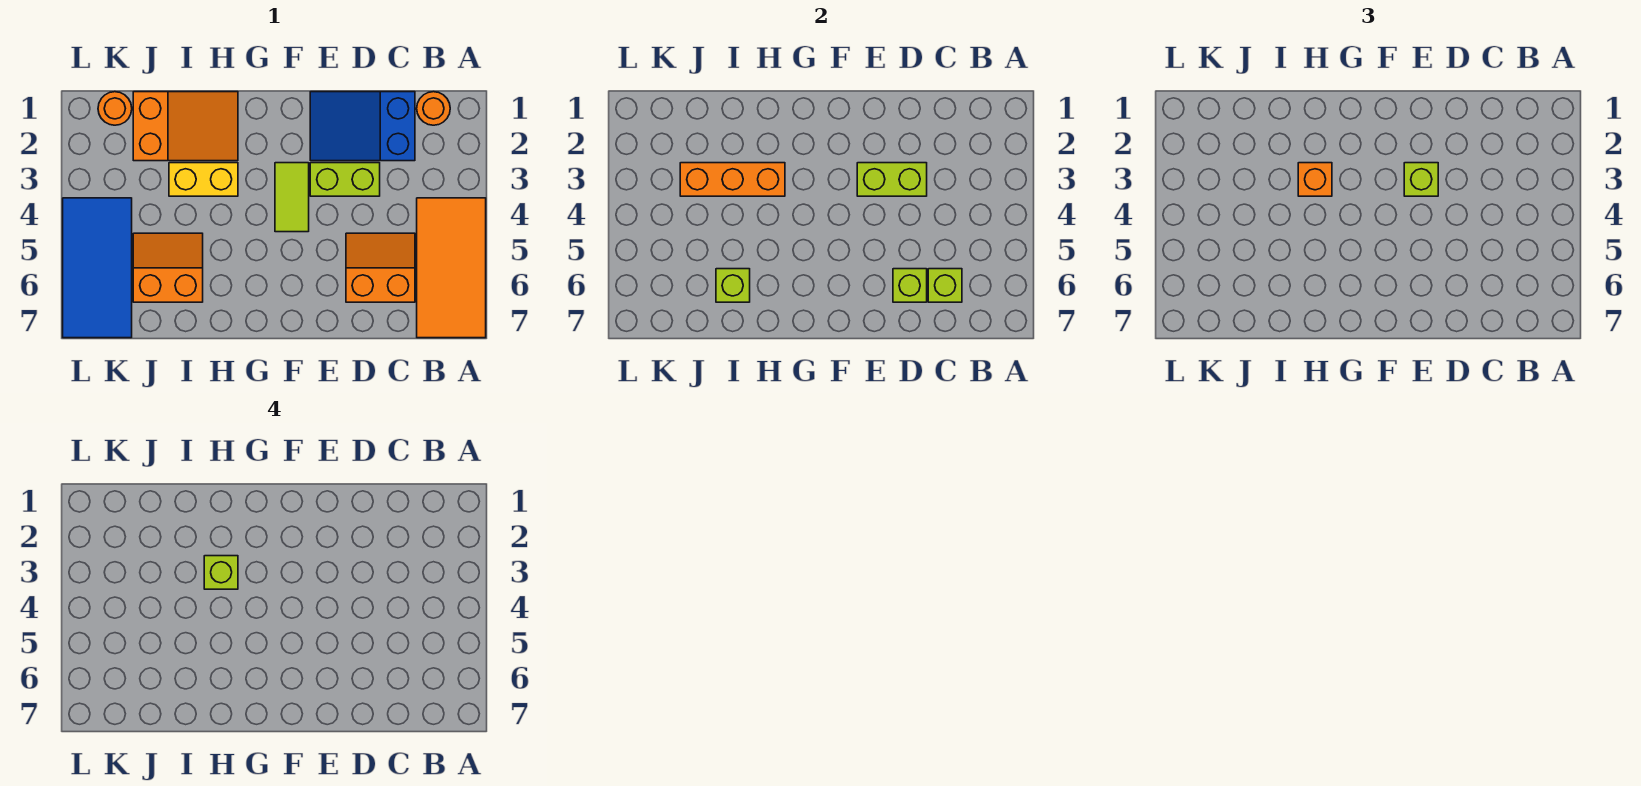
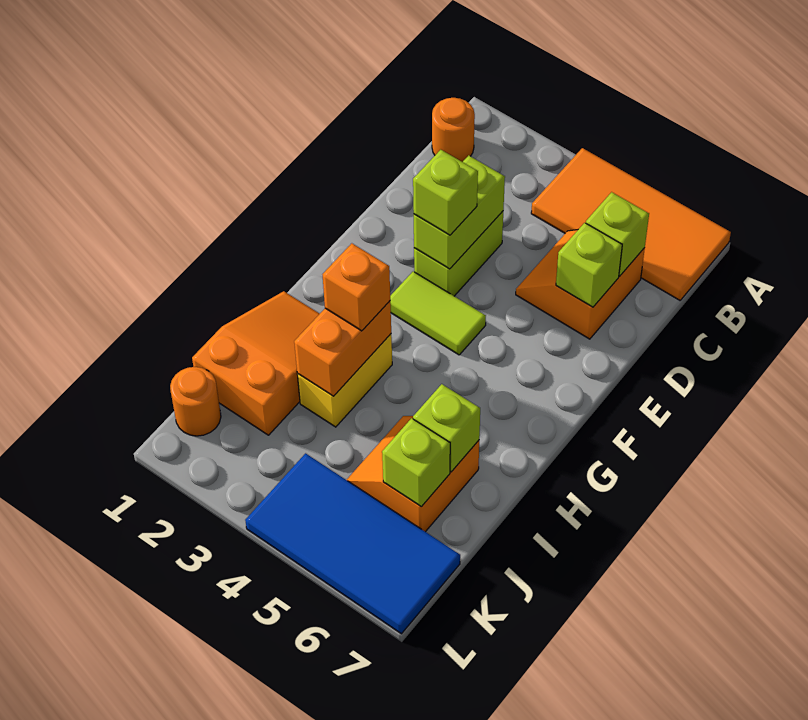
blue slope C1:E2 level 1 top C -> none
orange brick H3:J3 level 2 -> orange brick H3:I3 level 2
lime brick H3 level 4 -> lime brick J6 level 2

